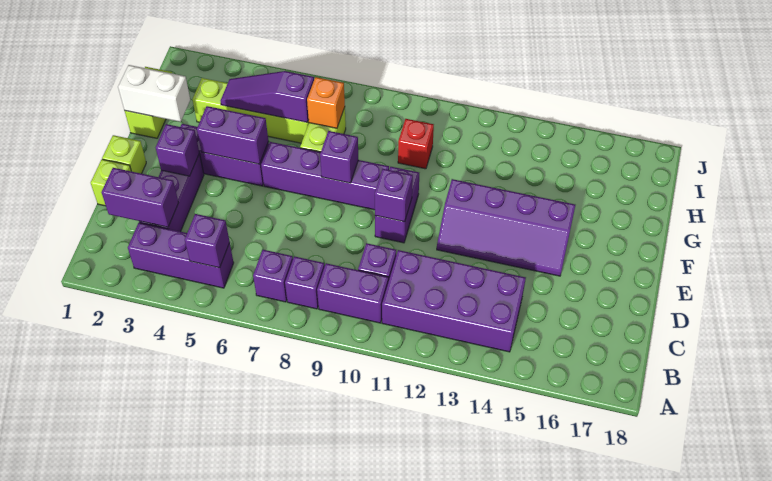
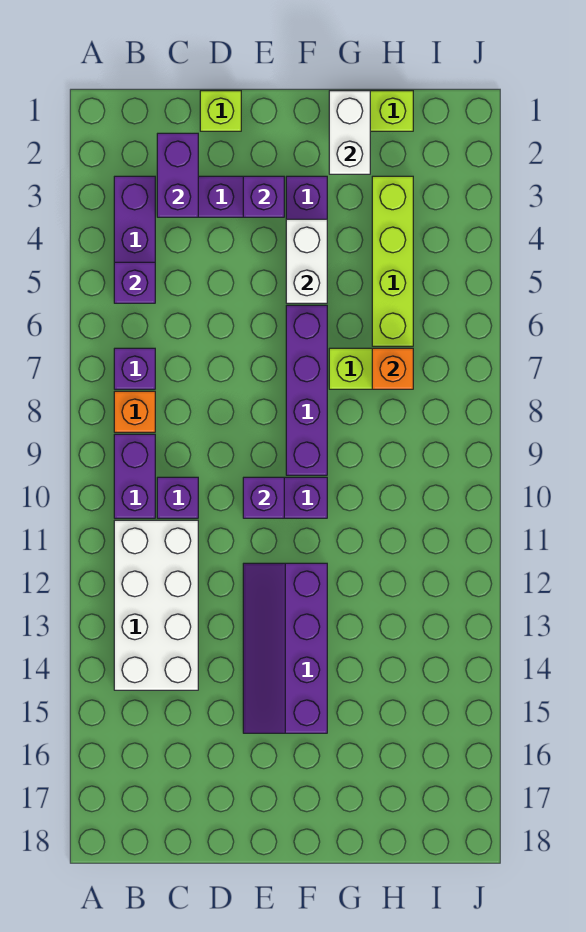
purple brick B8 level 1 -> orange brick B8 level 1
purple brick B11:C14 level 1 -> white brick B11:C14 level 1
lime brick E1 level 1 -> none
purple brick F4:F5 level 2 -> white brick F4:F5 level 2
purple brick F8 level 2 -> none
purple slope H4:H6 level 2 top 6 -> none
red brick H10 level 1 -> none

